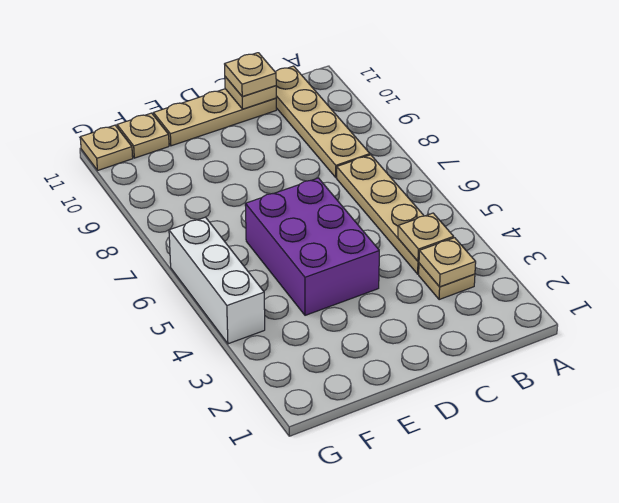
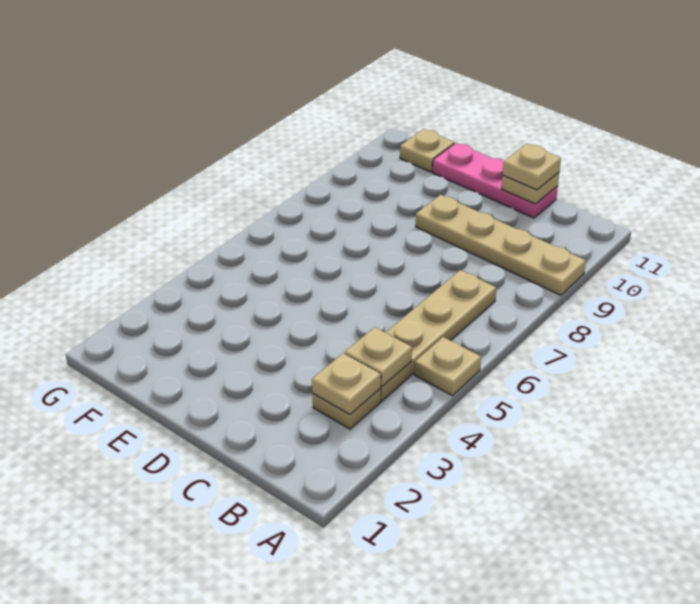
tan plate B8:B11 level 1 -> tan plate A9:D9 level 1
tan plate C11:E11 level 1 -> pink plate C11:E11 level 1
purple brick D4:E6 level 1 -> none
white brick G4:G6 level 1 -> none
tan plate G11 level 1 -> tan plate A5 level 1

